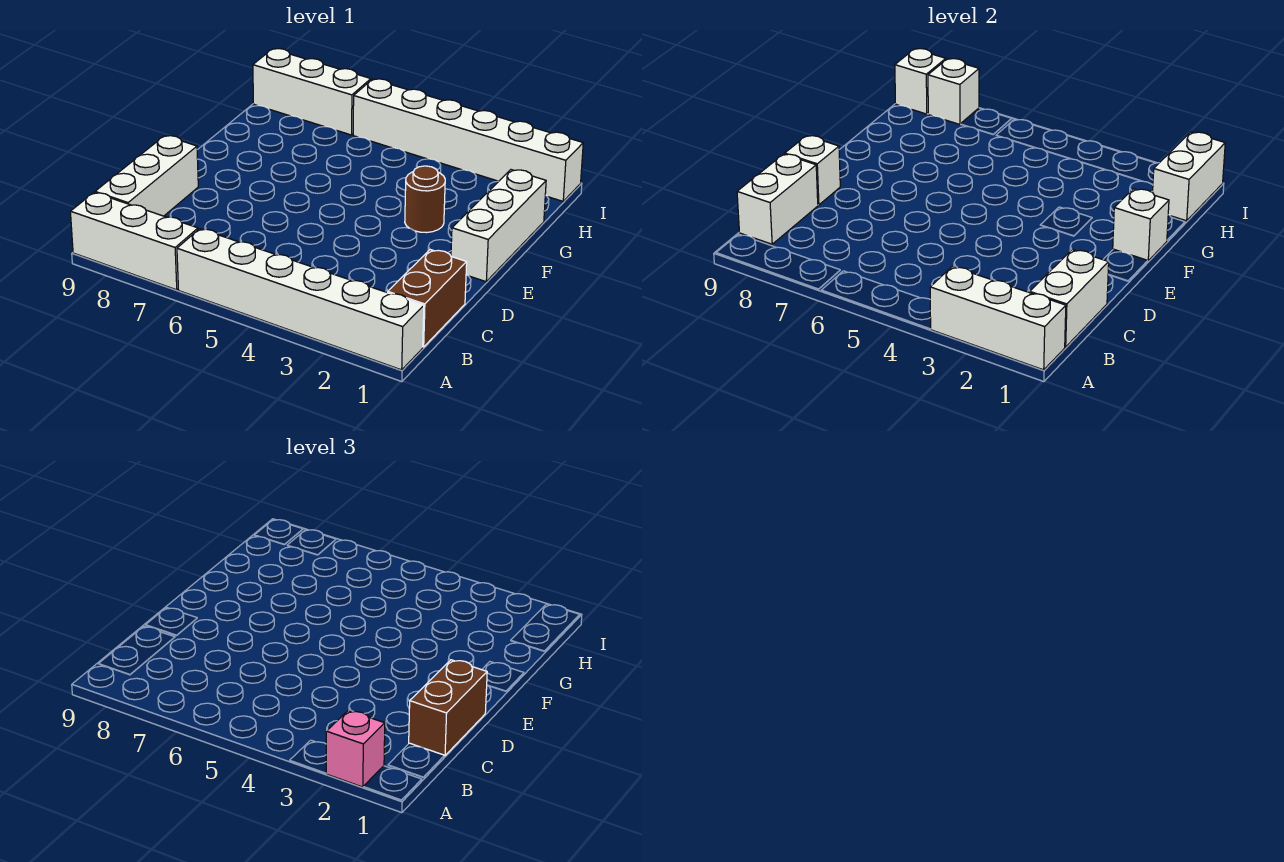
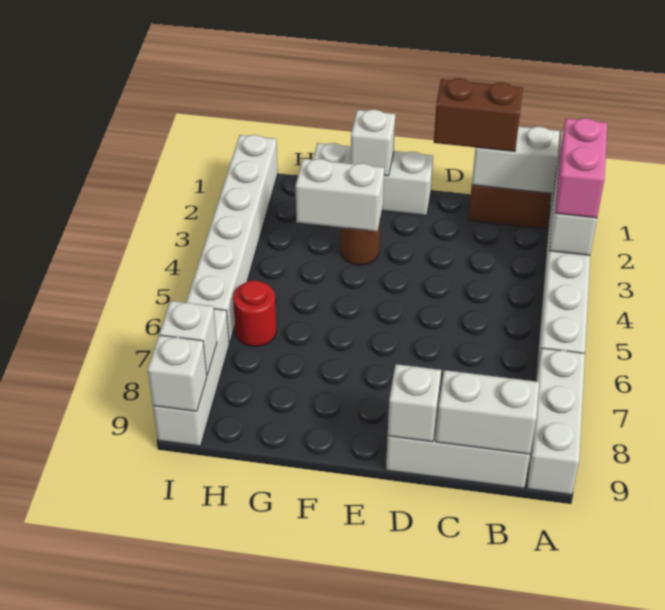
pink brick A2 level 3 -> pink brick A2:A3 level 3
white brick H1:I1 level 2 -> white brick F3:G3 level 2
none -> red round brick H6 level 1

